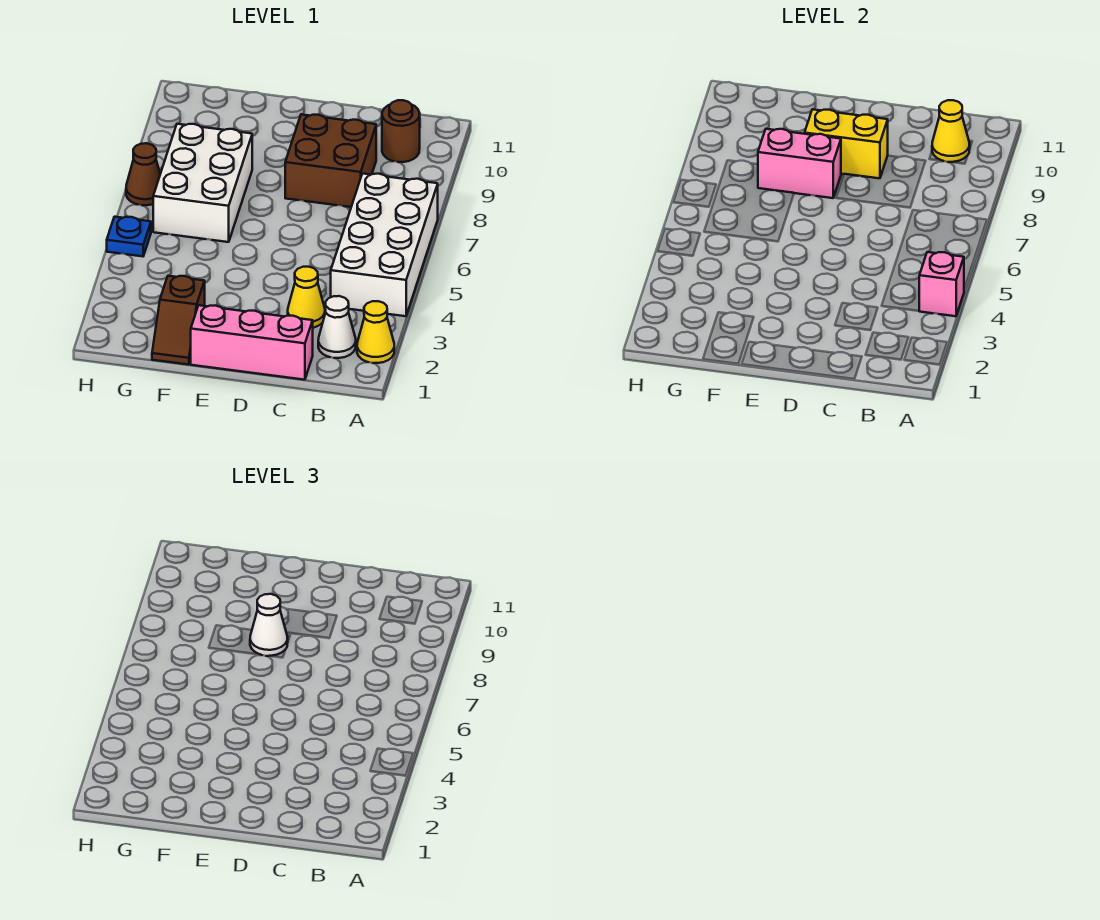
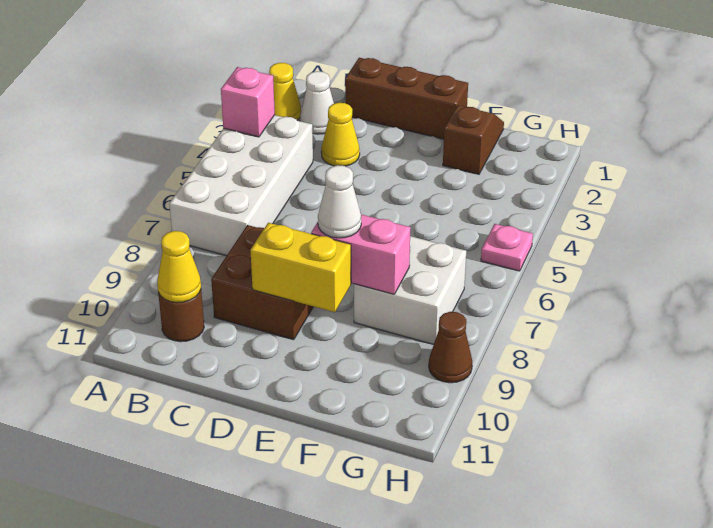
pink brick C1:E1 level 1 -> brown brick C1:E1 level 1
white brick F6:G8 level 1 -> white brick F7:G8 level 1
blue plate H5 level 1 -> pink plate H5 level 1
brown cone H7 level 1 -> brown cone H9 level 1

